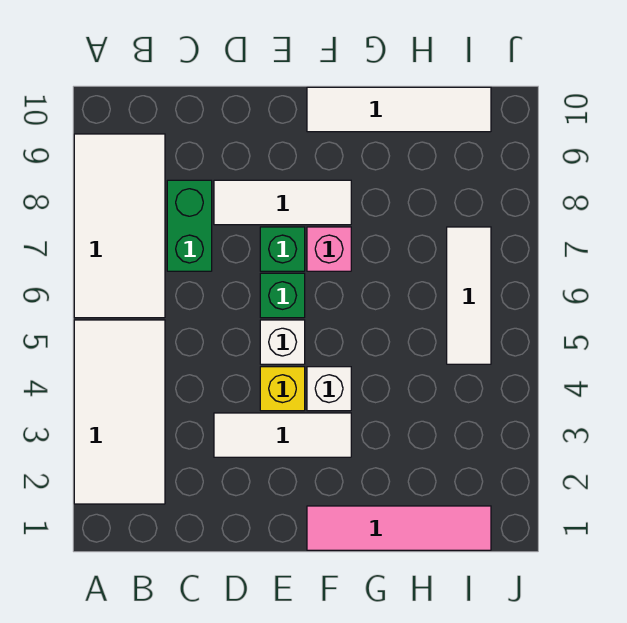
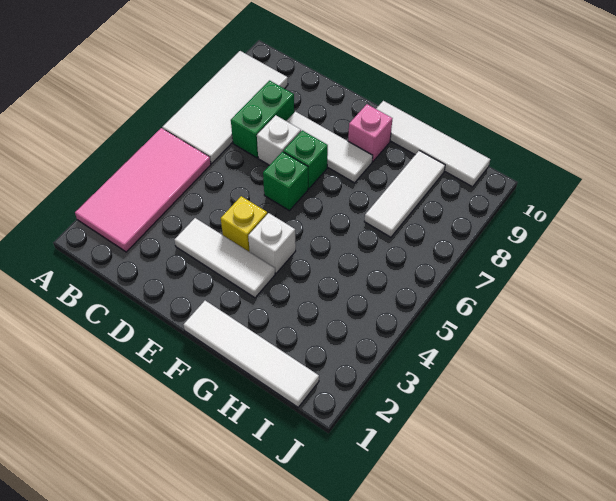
white tile A2:B5 level 1 -> pink tile A2:B5 level 1
white brick E5 level 1 -> white brick D7 level 1
pink tile F1:I1 level 1 -> white tile F1:I1 level 1
pink brick F7 level 1 -> pink brick F9 level 1
white tile I5:I7 level 1 -> white tile H7:H9 level 1

